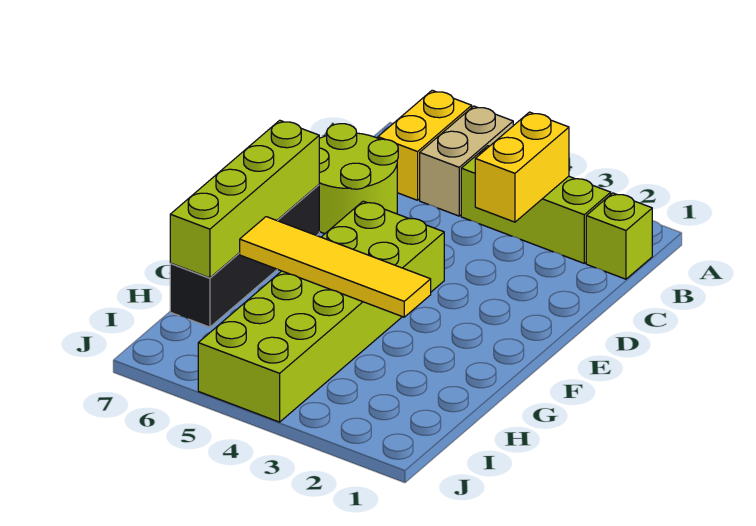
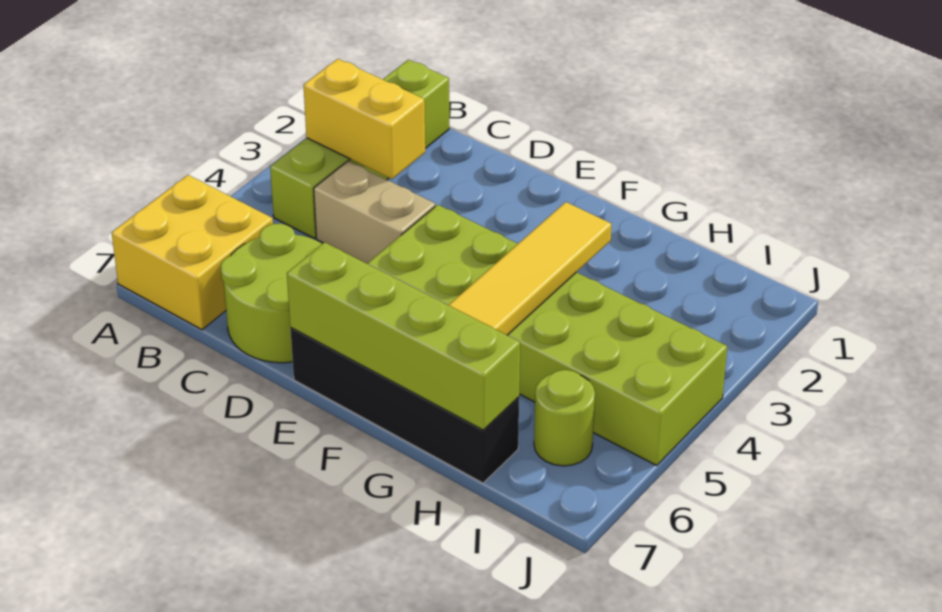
tan brick A5:B5 level 1 -> tan brick C4:D4 level 1
yellow brick A6:B6 level 1 -> yellow brick A6:B7 level 1
none -> lime round brick I6 level 1

